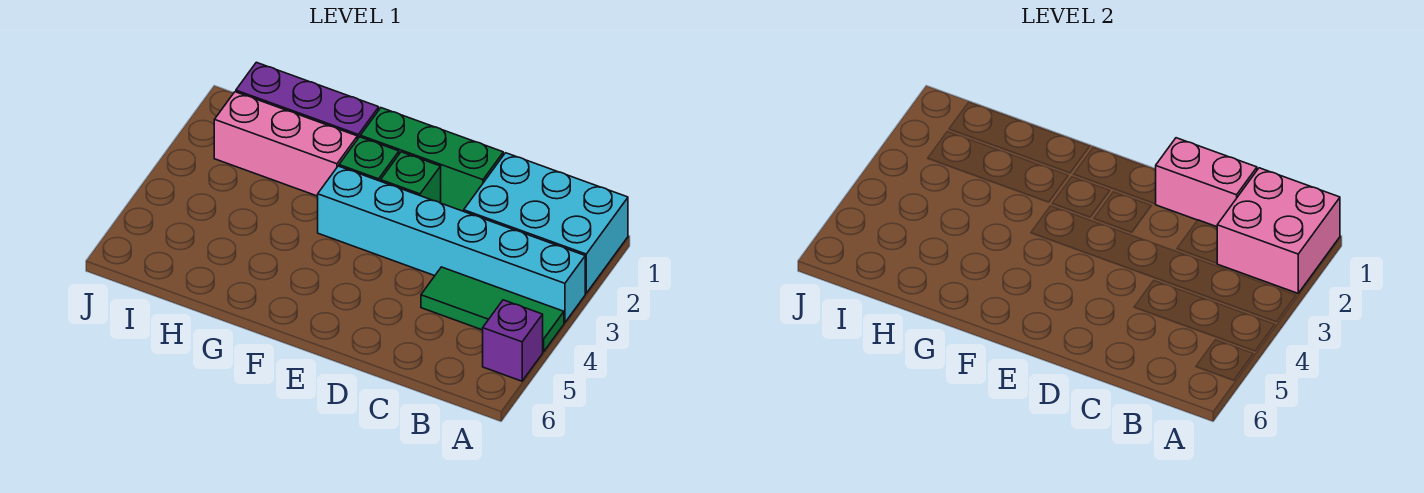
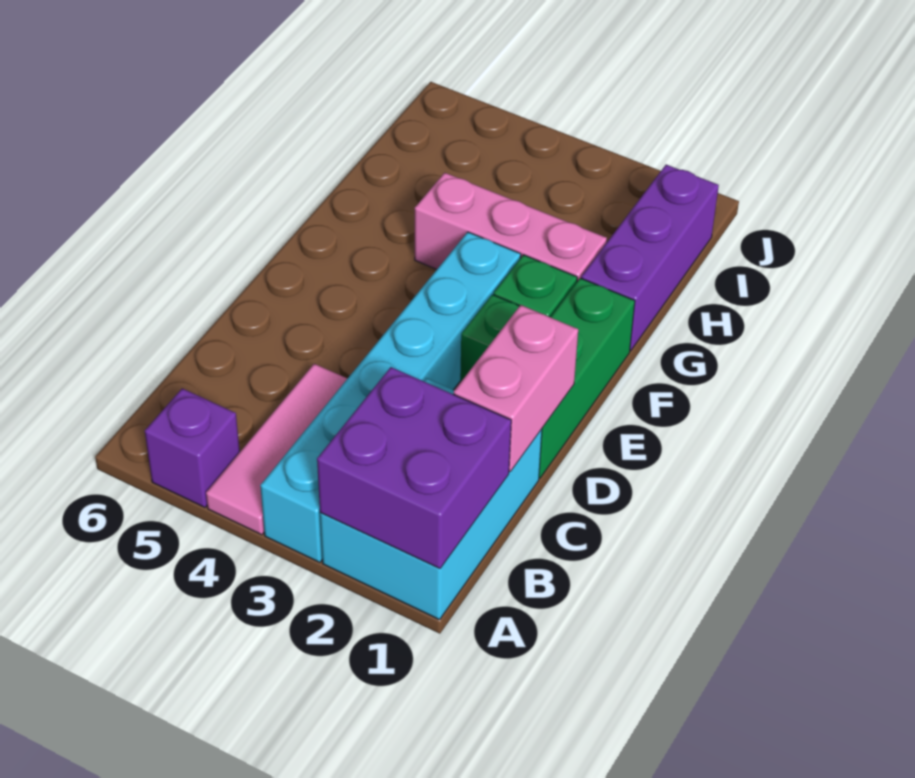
pink brick A1:B2 level 2 -> purple brick A1:B2 level 2
green tile A4:C4 level 1 -> pink tile A4:C4 level 1
pink brick G2:I2 level 1 -> pink brick G2:G4 level 1

